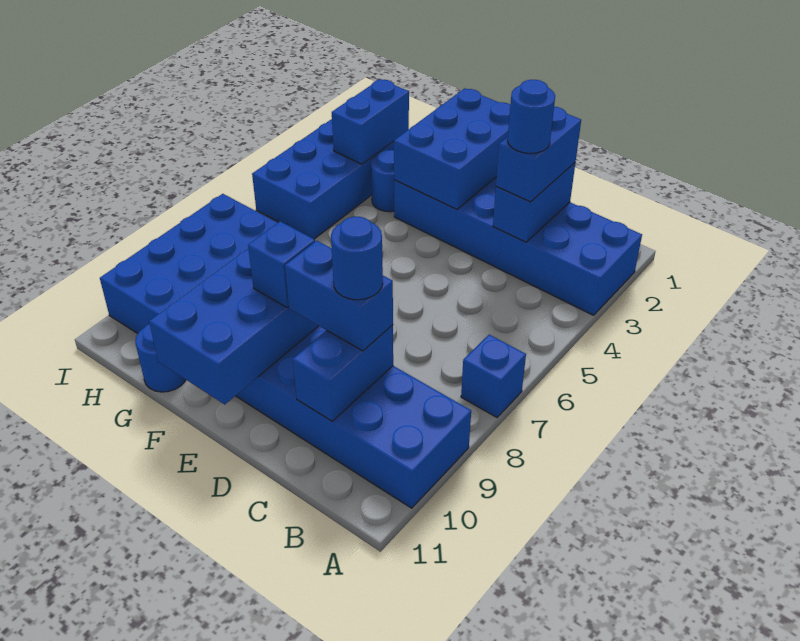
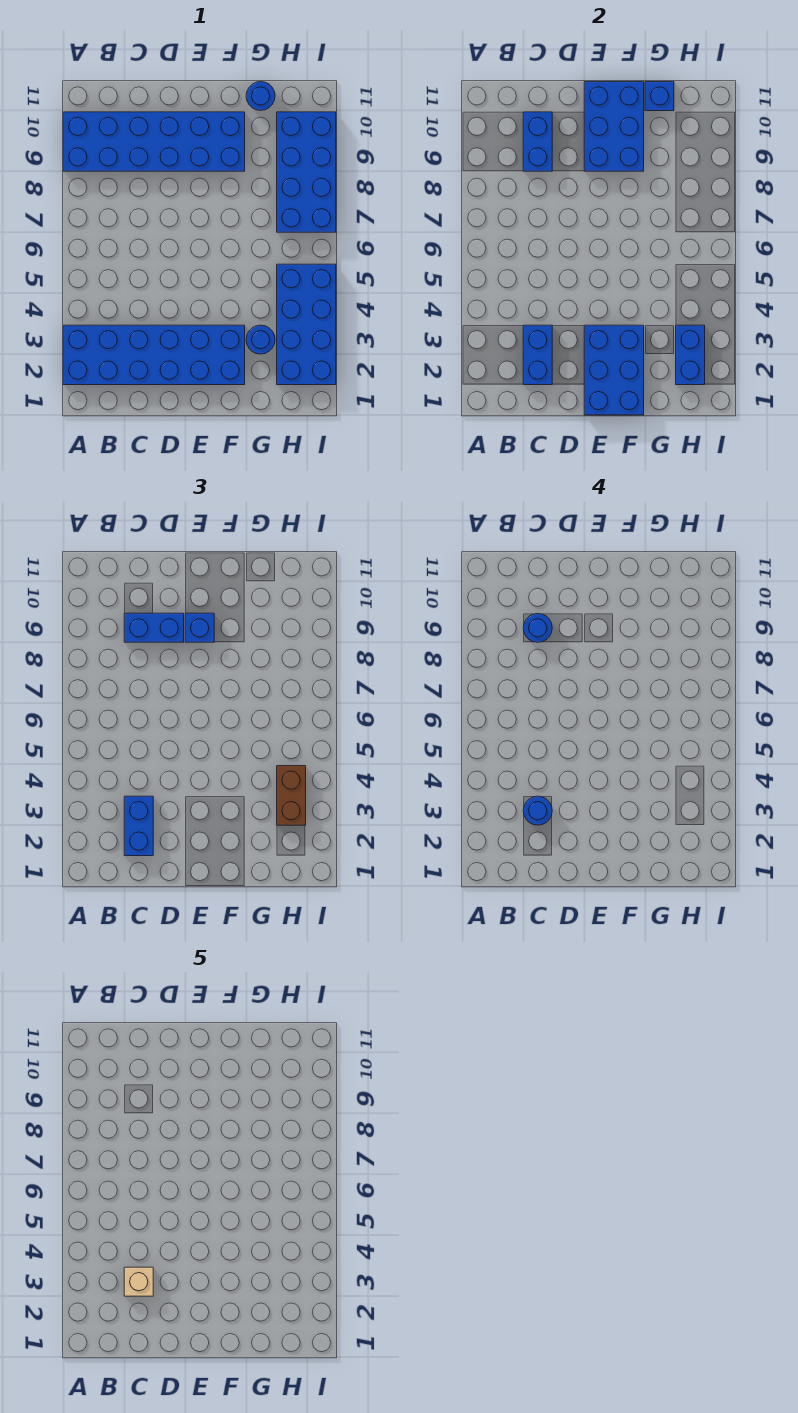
blue brick A7 level 1 -> blue brick G11 level 2
none -> tan brick C3 level 5
none -> brown brick H3:H4 level 3

